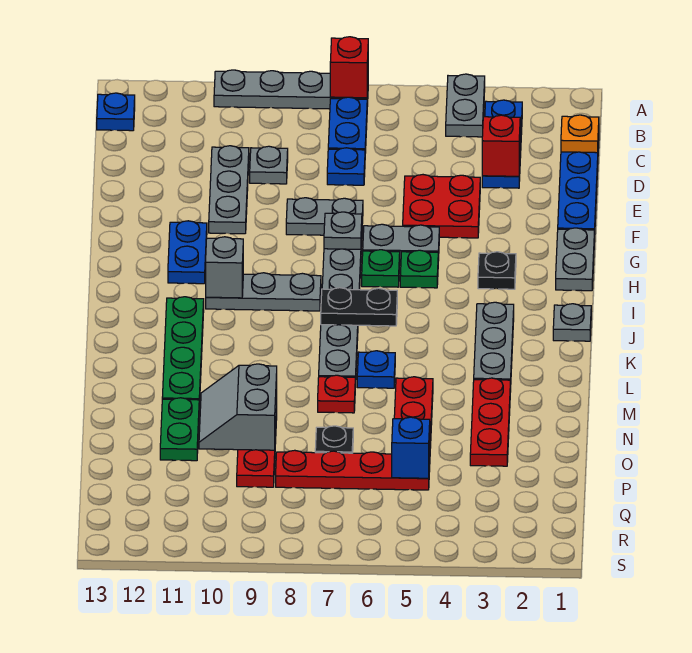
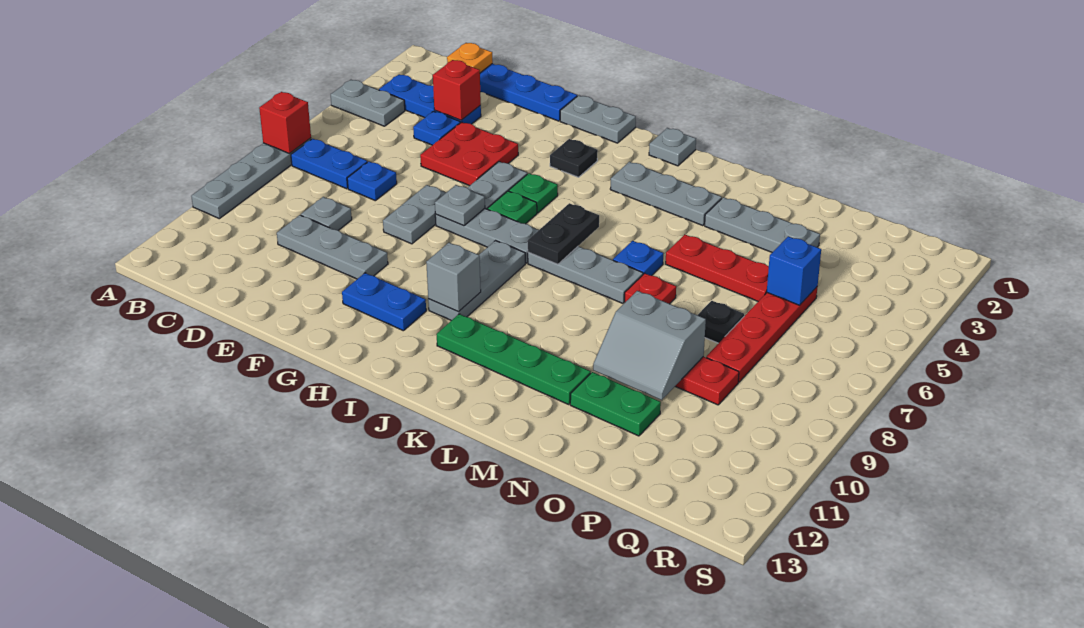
blue plate B13 level 1 -> blue plate D4 level 1
red plate M3:O3 level 1 -> grey plate M3:O3 level 1

